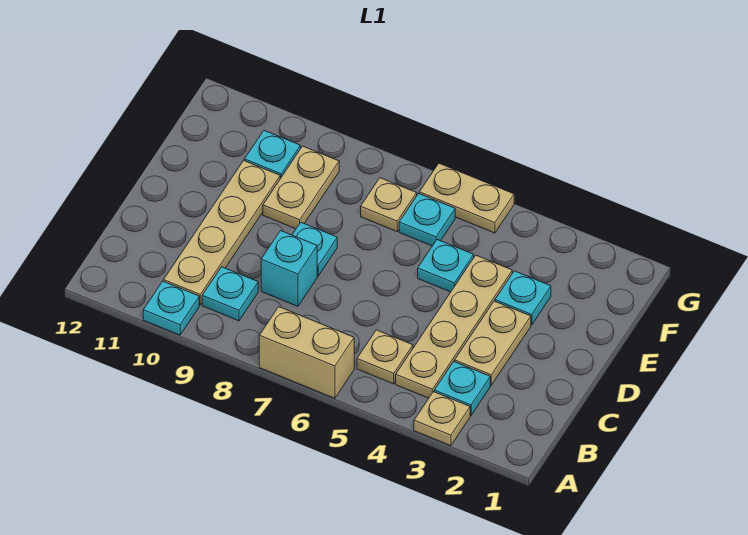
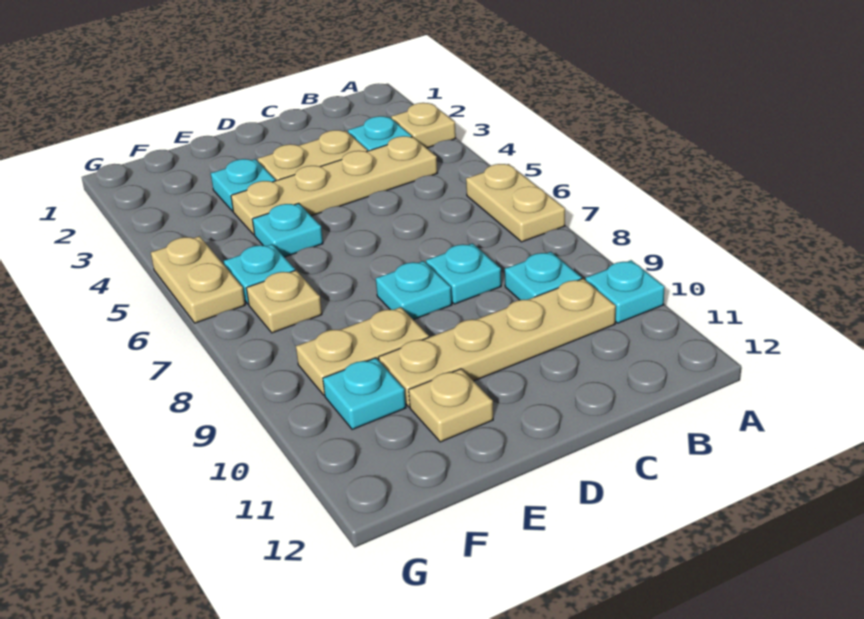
tan brick A6:A7 level 1 -> tan plate A6:A7 level 1
tan plate B5 level 1 -> tan plate E11 level 1
cyan brick C8 level 1 -> cyan plate C8 level 1

